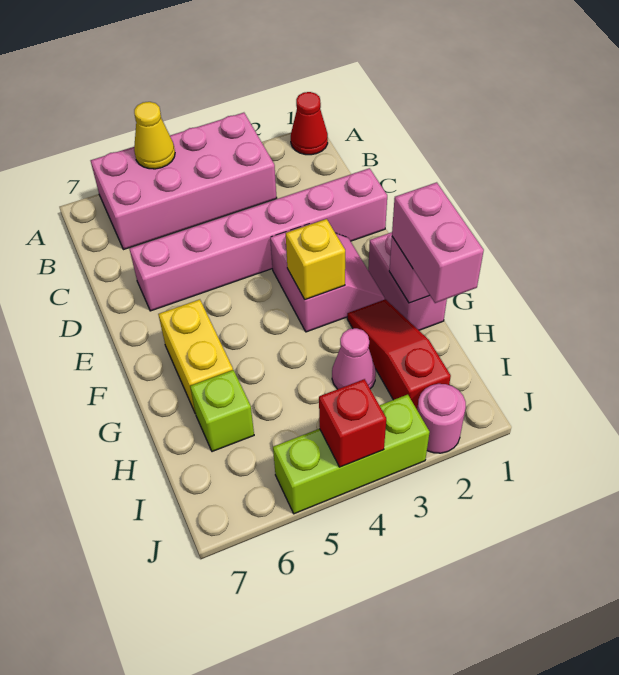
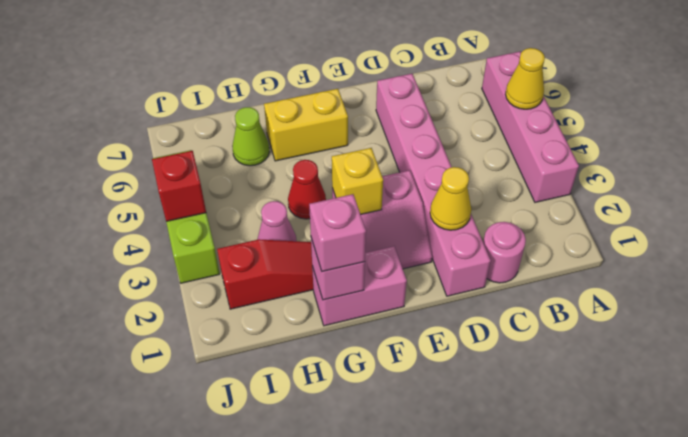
red cone A1 level 1 -> red cone G4 level 1
pink brick A3:B6 level 1 -> pink brick A3:A6 level 1
none -> yellow cone D2 level 2
pink brick G1:H1 level 3 -> pink brick G1 level 3
lime brick H6 level 1 -> lime cone H6 level 1
pink round brick J2 level 1 -> pink round brick C1 level 1

